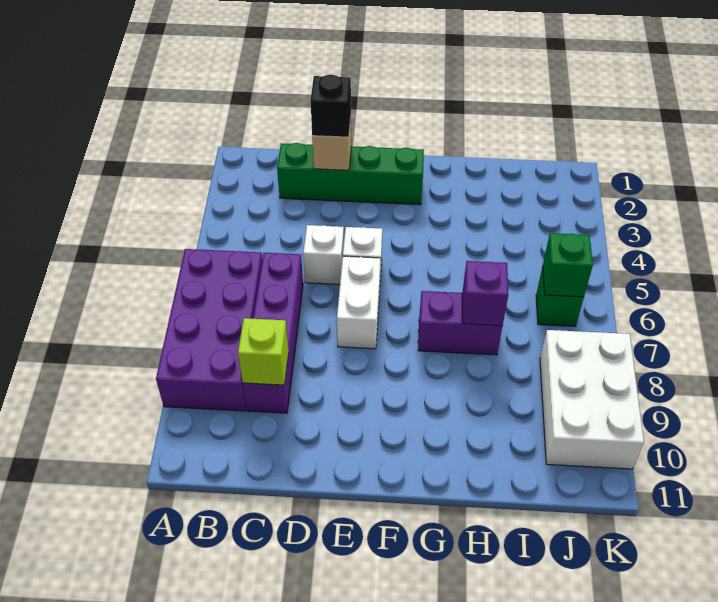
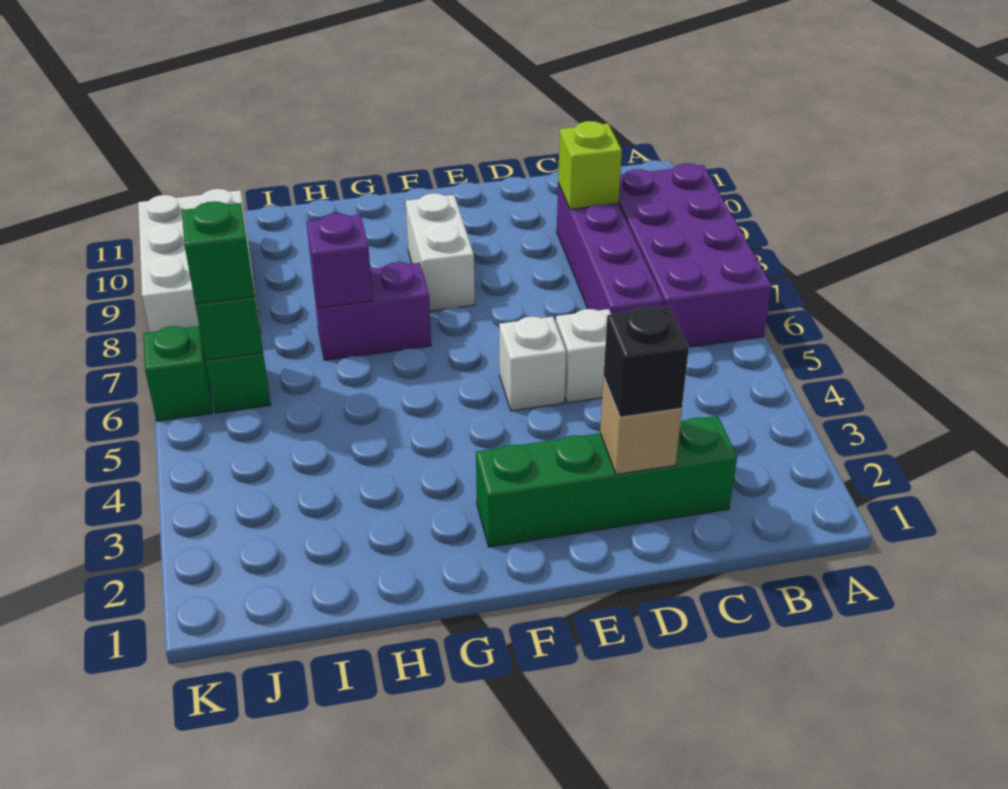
white brick E6:E7 level 1 -> white brick F8:F9 level 1
none -> green brick J6 level 3
none -> green brick K6 level 1

